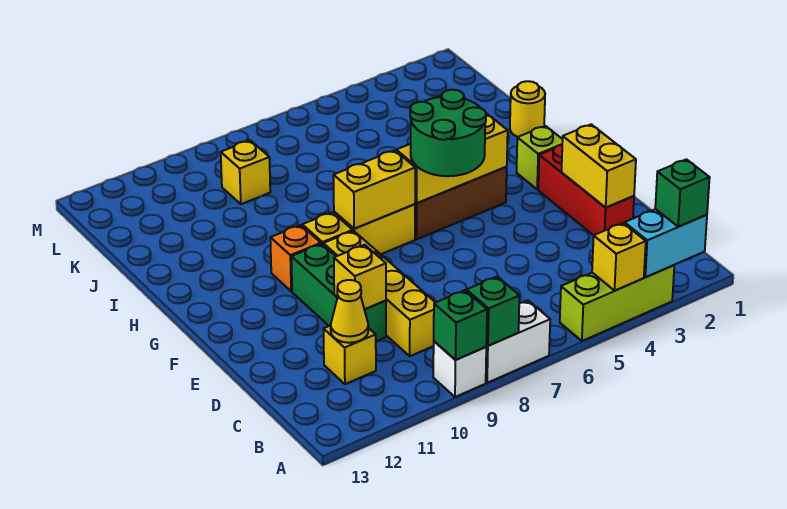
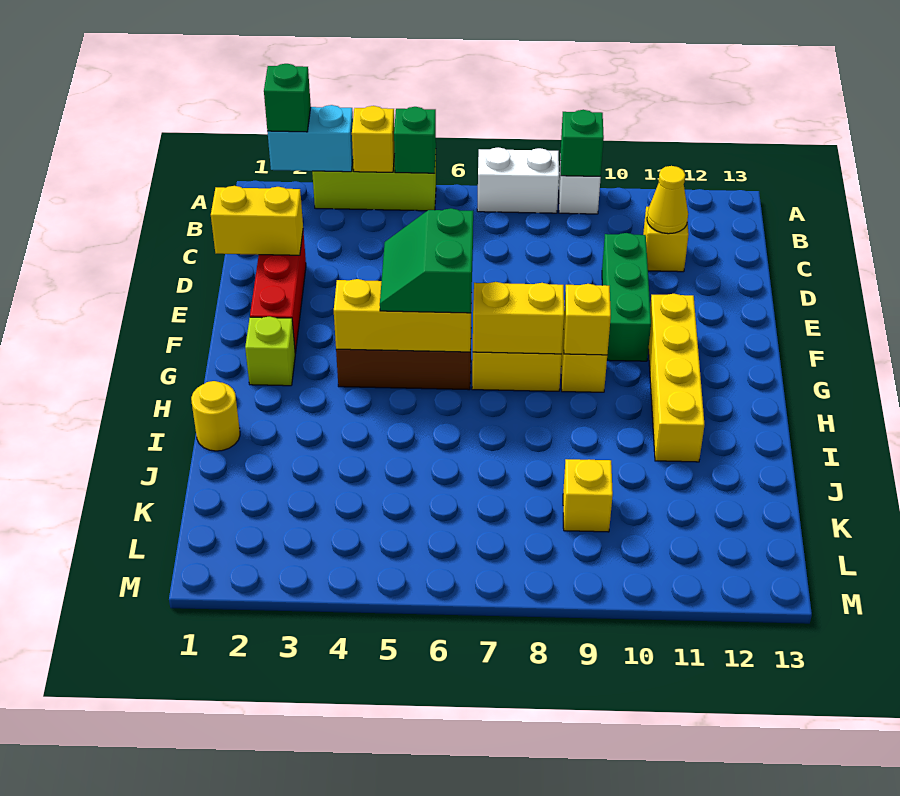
green brick A8 level 2 -> green brick A5 level 2
yellow brick C9:F9 level 1 -> yellow brick F11:I11 level 1
yellow brick D2:E2 level 2 -> yellow brick D1:D2 level 2
yellow brick D10 level 2 -> yellow brick G9 level 2
green round brick F5:G6 level 3 -> green slope F5:G6 level 3 top 6
orange brick G10 level 1 -> none

